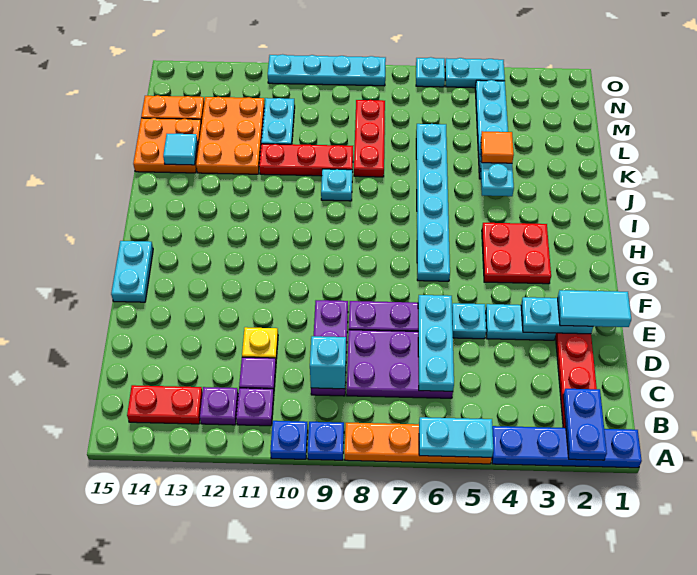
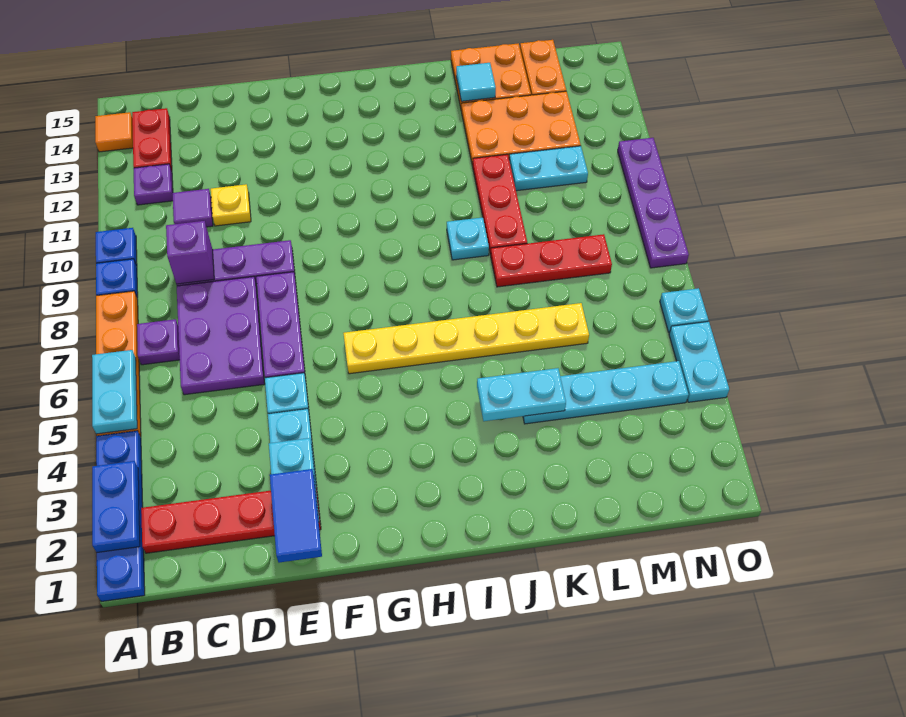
blue plate A2:B2 level 2 -> blue plate A2:A3 level 2
purple plate B11 level 1 -> purple plate B7 level 1
cyan plate C6:E6 level 2 -> none
cyan brick C9 level 2 -> purple brick C9 level 2
cyan tile E1:E2 level 3 -> blue tile E1:E2 level 3
cyan plate F15:G15 level 1 -> none
red plate G3:H4 level 1 -> none
cyan plate G6:L6 level 1 -> yellow plate G6:L6 level 1
orange tile K4 level 3 -> orange tile A14 level 1
cyan plate O8:O11 level 1 -> purple plate O8:O11 level 1

